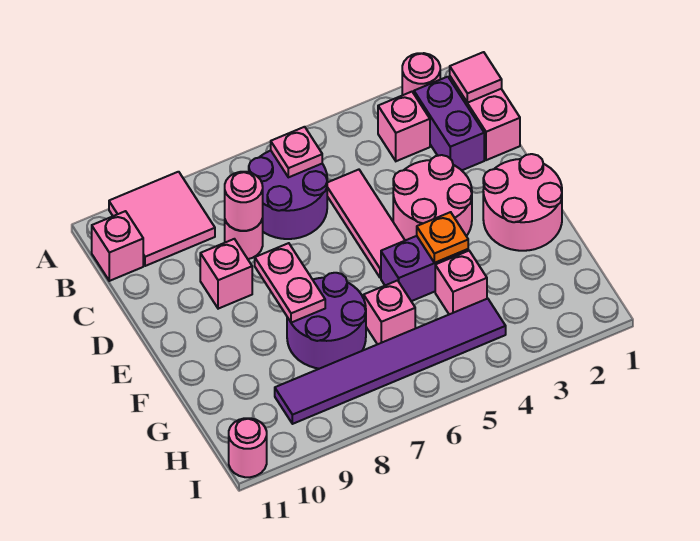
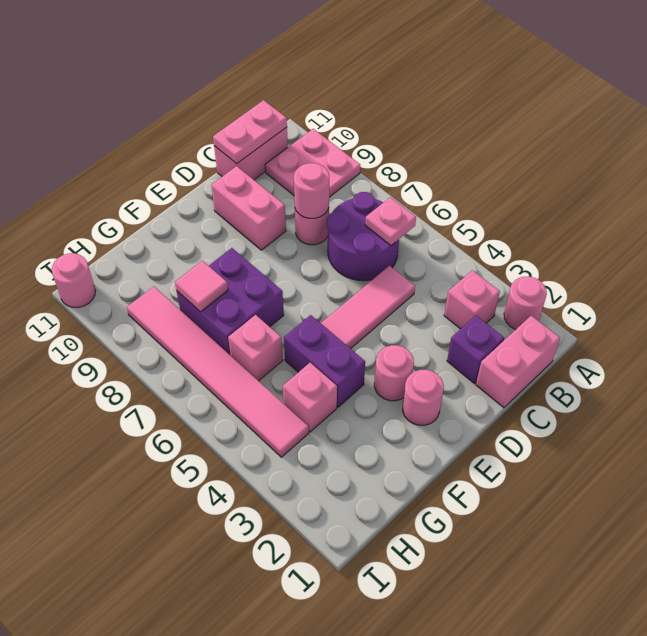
pink tile A9:B10 level 1 -> pink plate A9:B10 level 1
pink tile B1 level 2 -> pink tile G8 level 2
purple brick B2:C2 level 1 -> purple brick C2 level 1
pink brick B11 level 1 -> pink brick B11:C11 level 1
pink round brick D3:E4 level 1 -> pink round brick E3 level 1
pink brick D9 level 1 -> pink brick D9:D10 level 1
pink round brick E1:F2 level 1 -> pink round brick E2 level 1
pink plate E8:F8 level 2 -> pink plate B11:C11 level 2
orange plate F4 level 2 -> none
purple round brick F7:G8 level 1 -> purple brick F7:G8 level 1
purple tile H4:H9 level 1 -> pink tile H4:H9 level 1

